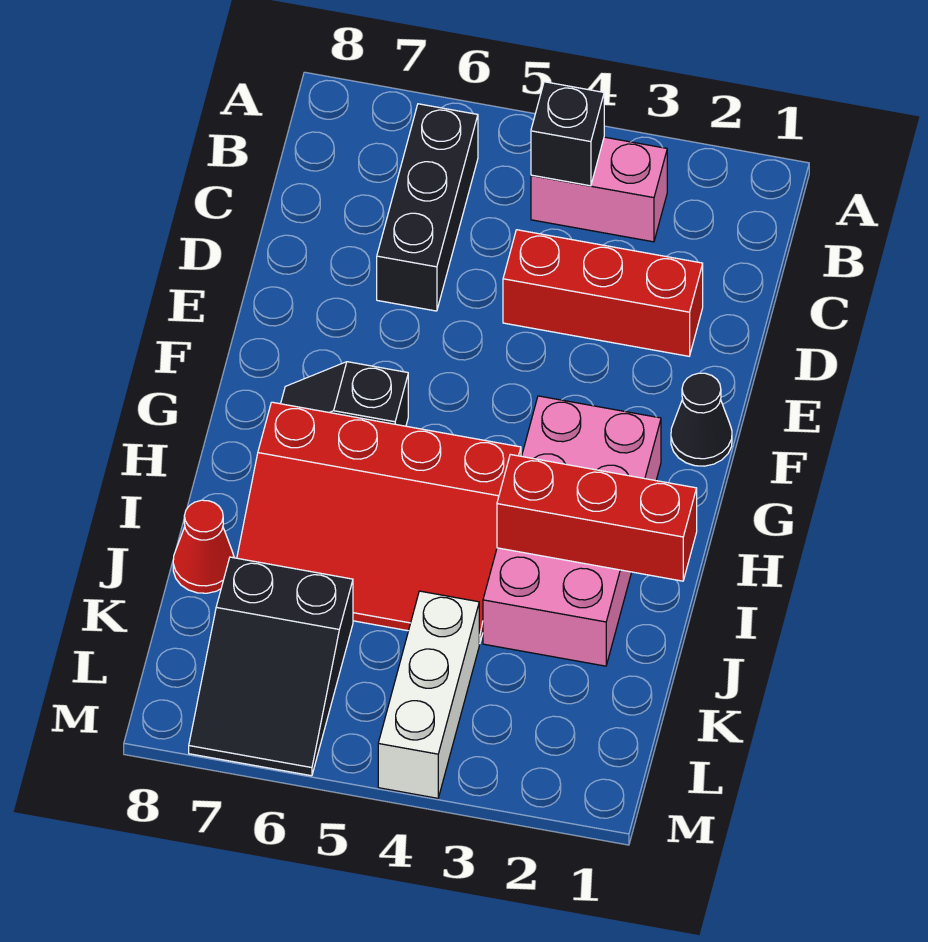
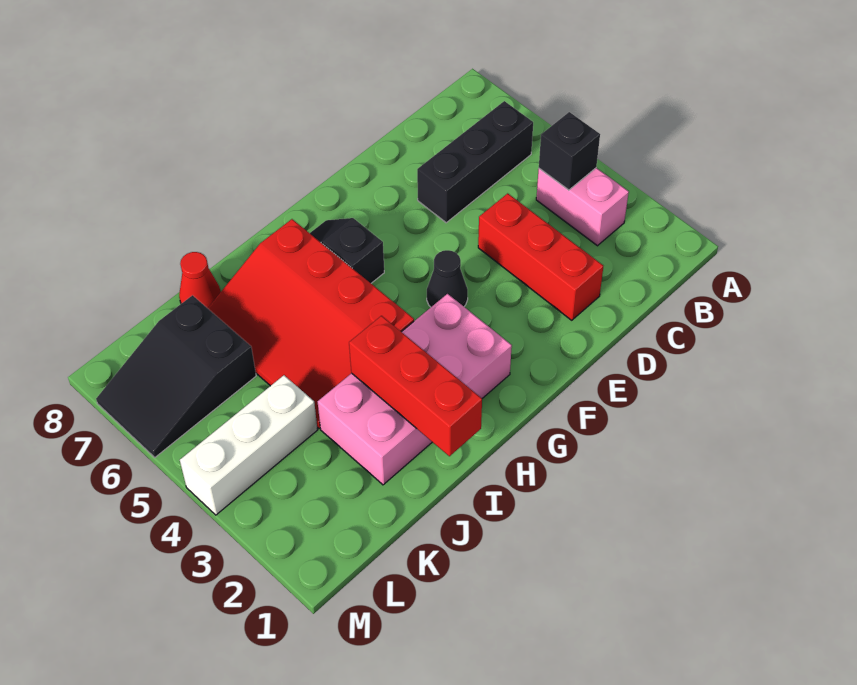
black cone F1 level 1 -> black cone F4 level 1

